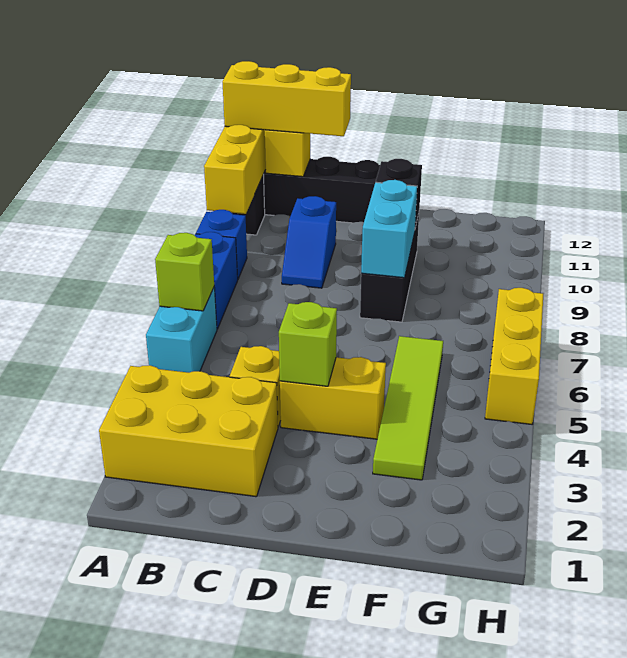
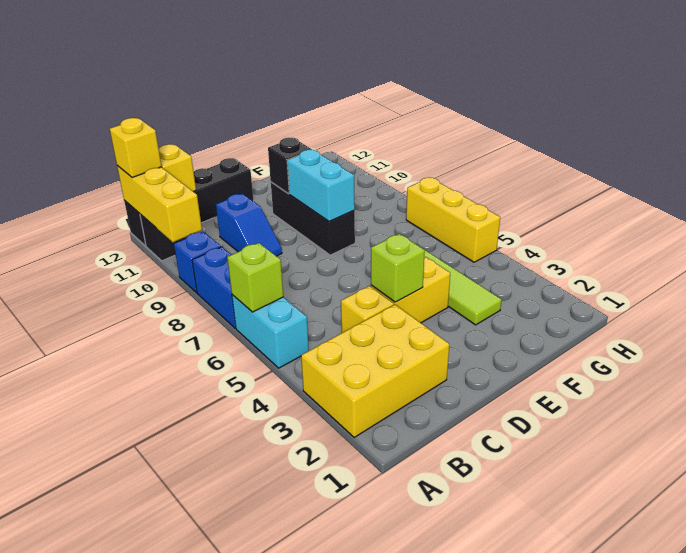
yellow brick A12:C12 level 3 -> yellow brick A12 level 3

